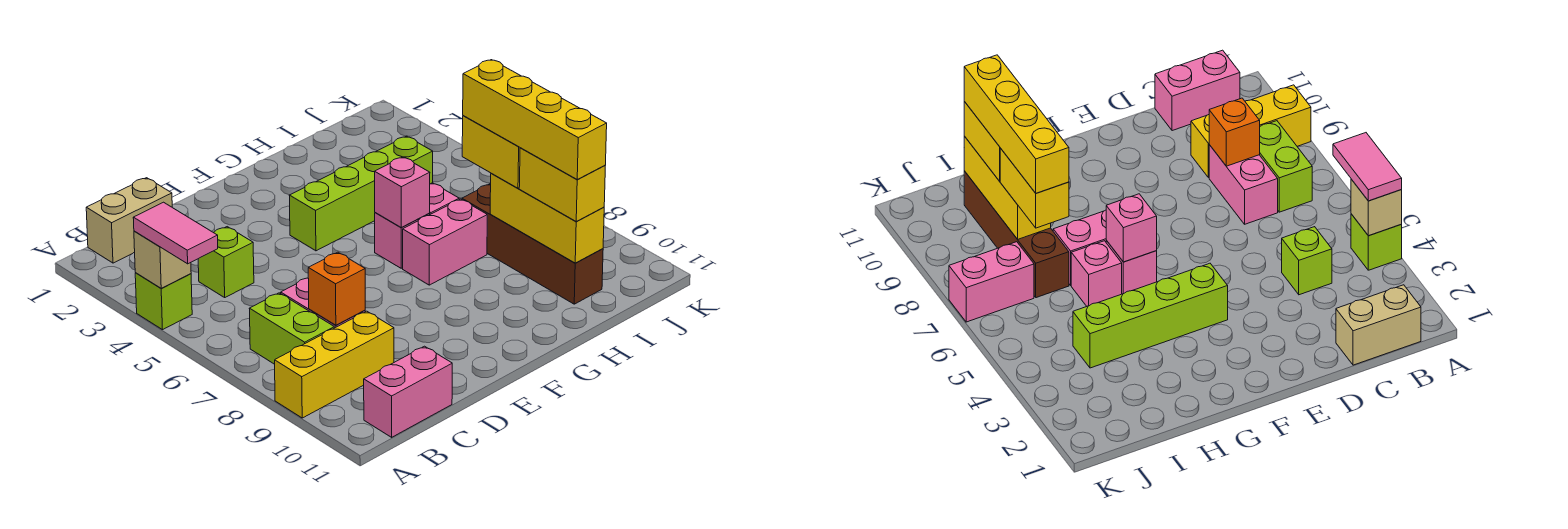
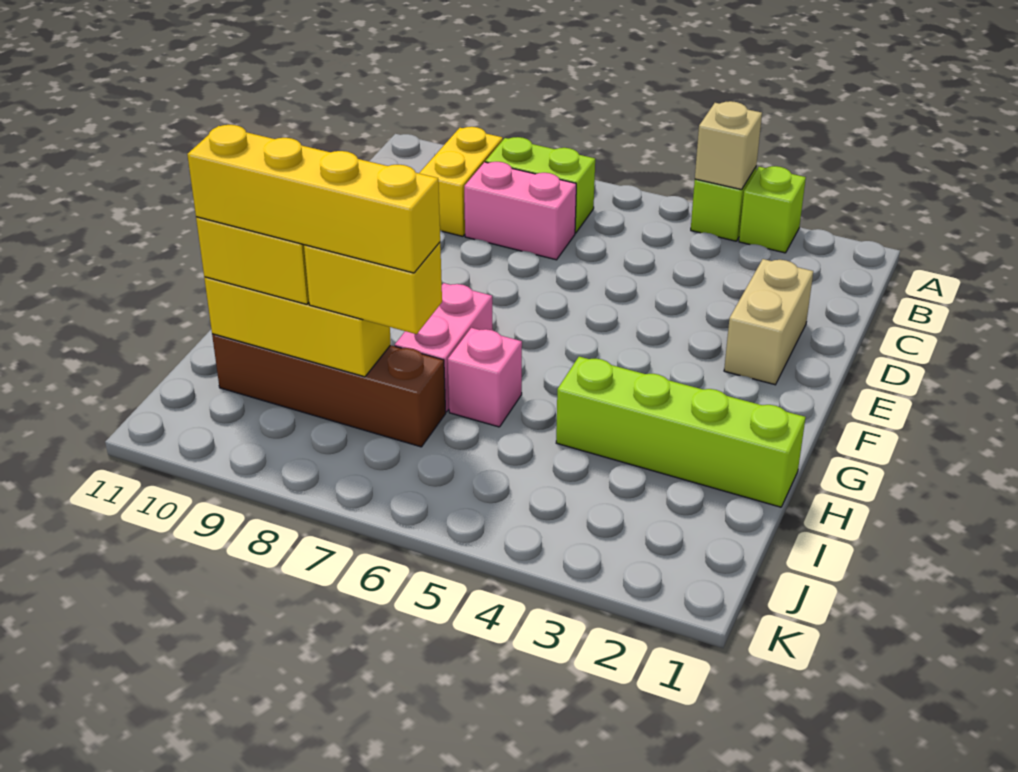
pink tile A4:A5 level 3 -> none
yellow brick A9:C9 level 1 -> yellow brick B9:C9 level 1
tan brick B1:C1 level 1 -> tan brick D2:E2 level 1
pink brick B11:C11 level 1 -> none
lime brick C4 level 1 -> lime brick A3 level 1
orange brick C8 level 2 -> none
lime brick F4:I4 level 1 -> lime brick H1:H4 level 1
pink brick G6 level 1 -> none
pink brick G6 level 2 -> none
pink brick J7:K7 level 1 -> none

